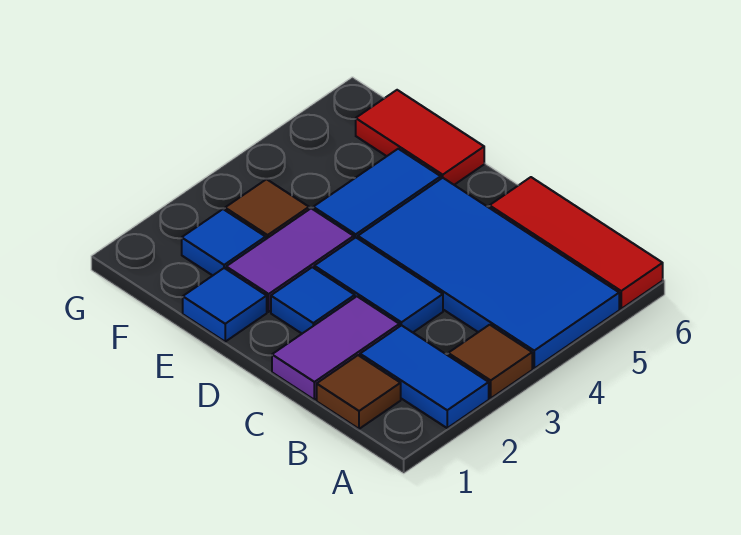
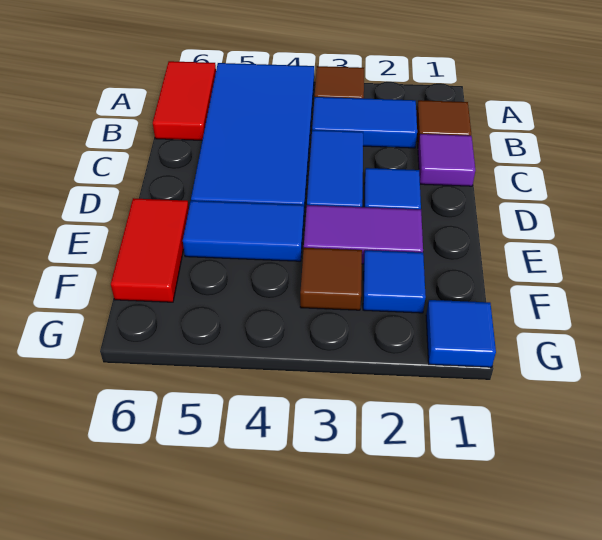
blue tile A2:B2 level 1 -> blue tile B2:B3 level 1
red tile A6:C6 level 1 -> red tile A6:B6 level 1
purple tile C1:C2 level 1 -> purple tile C1 level 1
blue tile E1 level 1 -> blue tile G1 level 1

